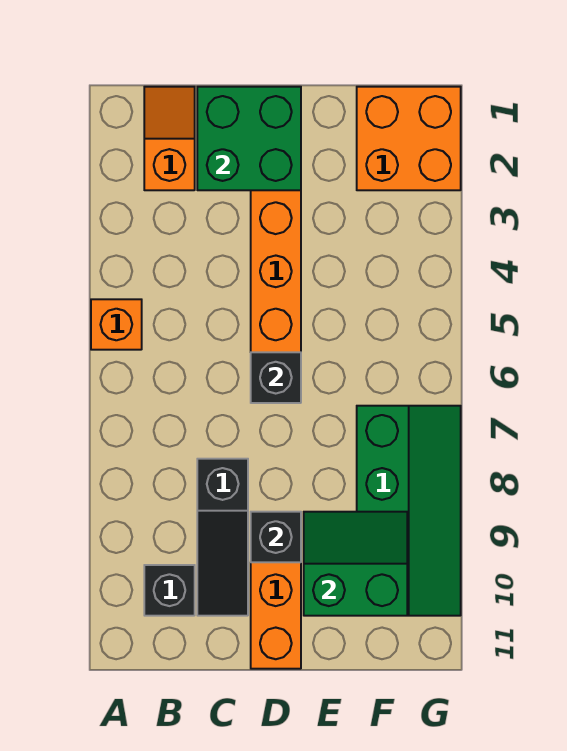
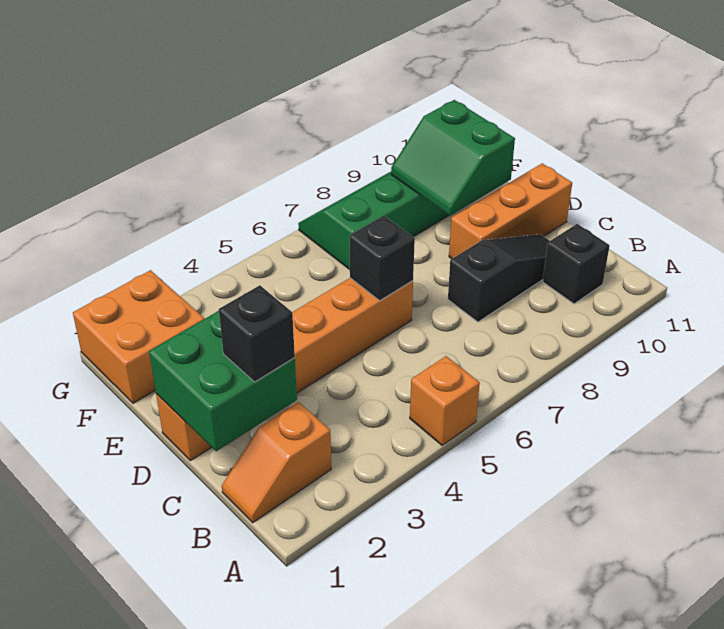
black brick D9 level 2 -> black brick C2 level 3

